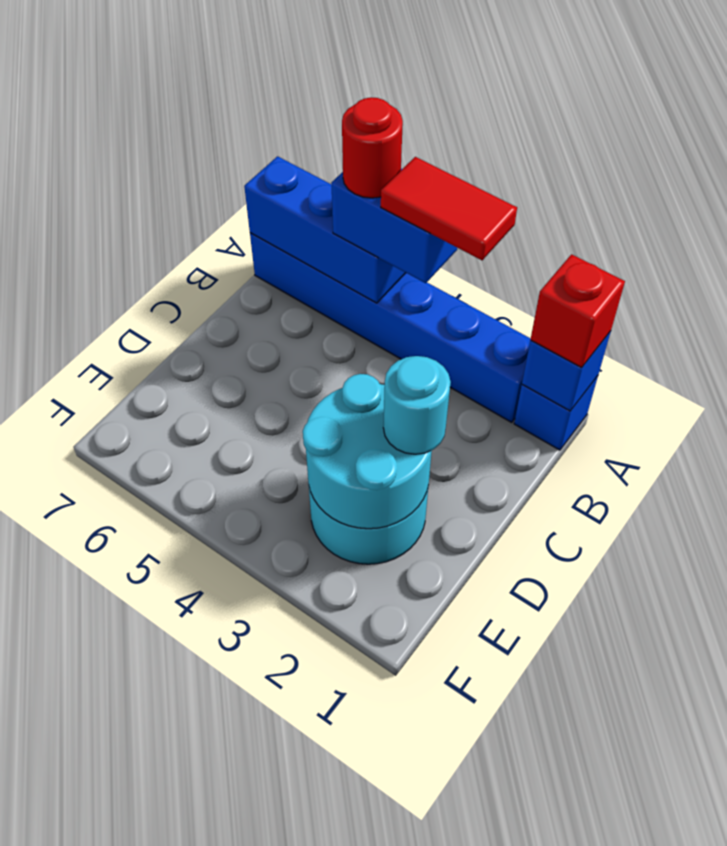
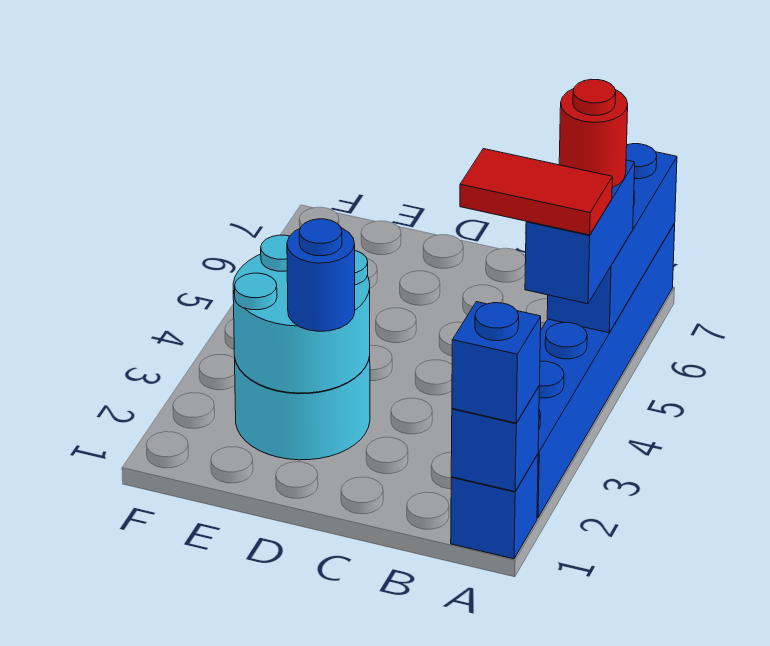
red brick A1 level 3 -> blue brick A1 level 3
red tile A3:A4 level 4 -> red tile A4:B4 level 4
cyan round brick D2 level 3 -> blue round brick D2 level 3

